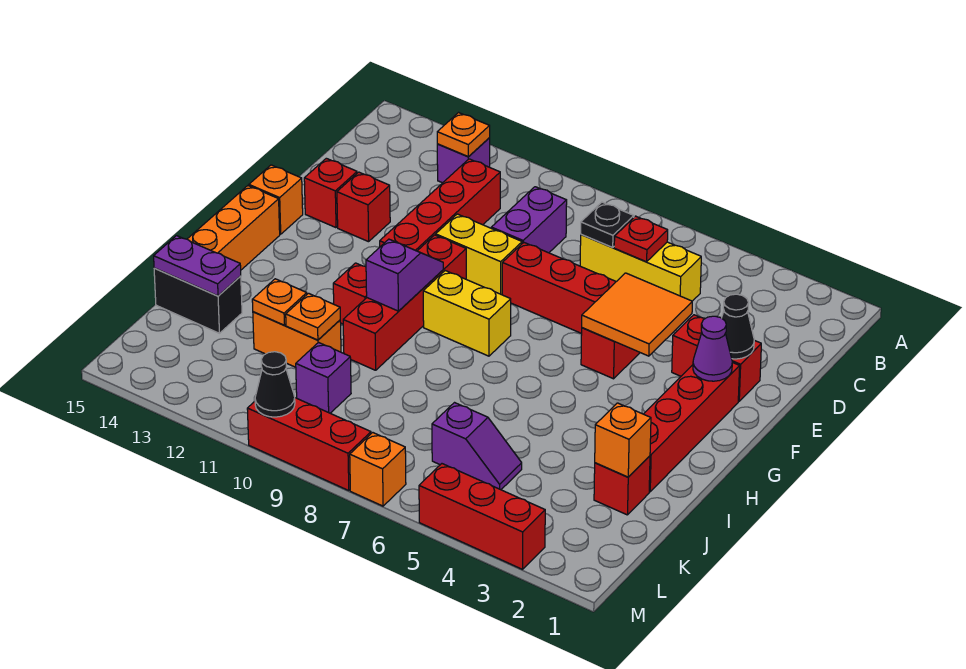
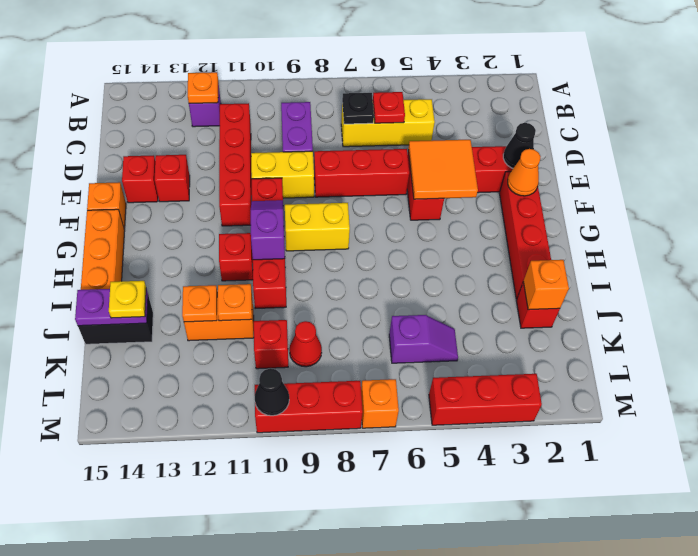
purple cone F2 level 2 -> orange cone F2 level 2
none -> yellow plate J14 level 3
none -> red cone K9 level 1
purple brick K10 level 1 -> red brick K10 level 1

